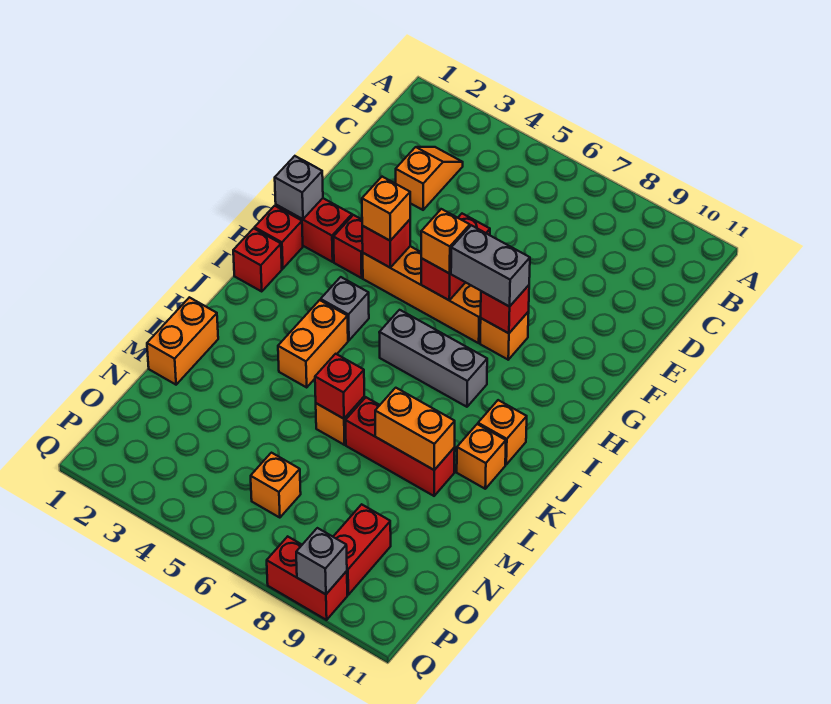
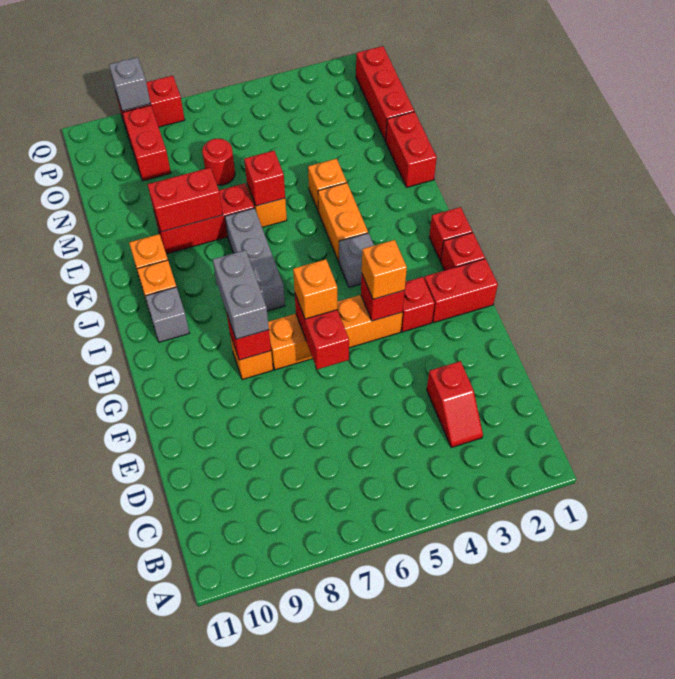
orange slope C3:D3 level 1 top D -> red slope C3:D3 level 1 top D
grey brick G1 level 2 -> grey brick I10 level 1
grey brick G7:G8 level 3 -> grey brick G8:H8 level 3
grey brick I6:I8 level 1 -> grey brick I7:K7 level 1
orange brick L1:M1 level 1 -> red brick L1:M1 level 1
orange brick L8:L9 level 2 -> red brick L8:L9 level 2
none -> red brick N1:P1 level 1
none -> red round brick N7 level 1
orange brick O6 level 1 -> orange brick L4 level 1

